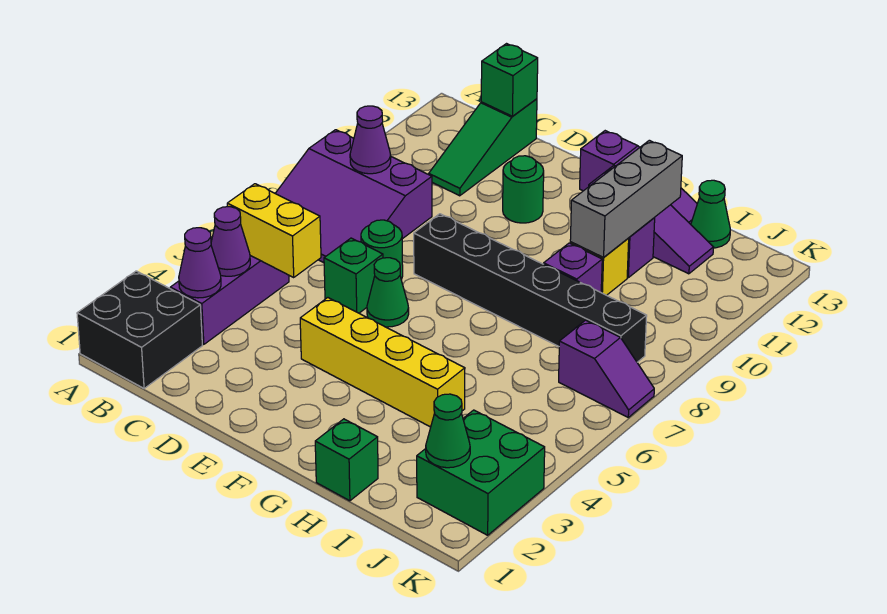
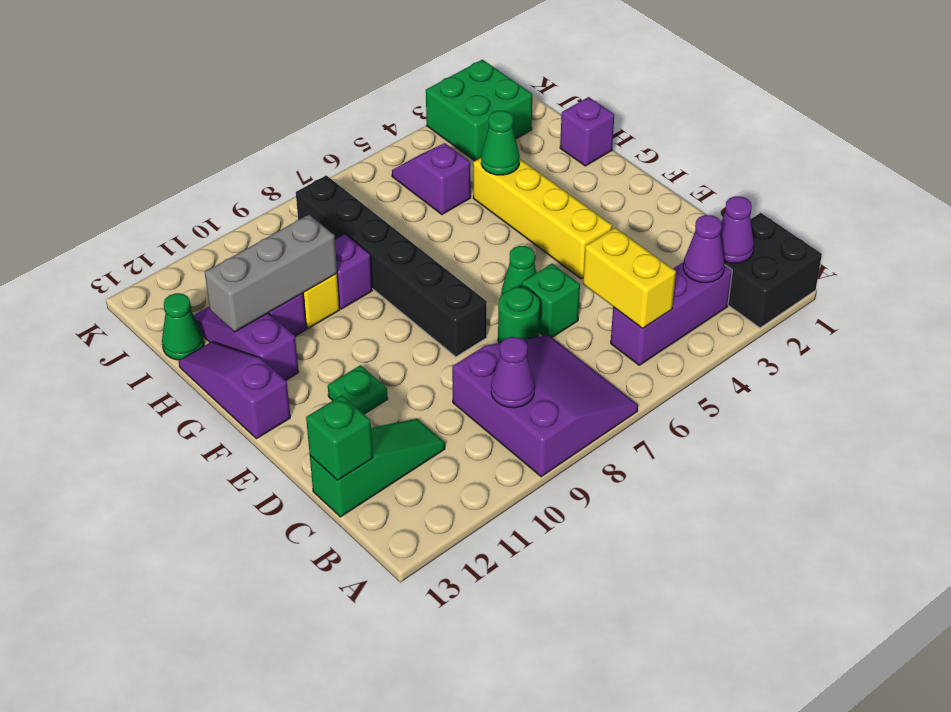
purple cone B4 level 2 -> purple cone B2 level 2
green round brick E11 level 1 -> green plate E11 level 1
green brick H1 level 1 -> purple brick H1 level 1
green cone J2 level 2 -> green cone H4 level 2
purple slope J7:K7 level 1 top J -> purple slope I5:J5 level 1 top I

